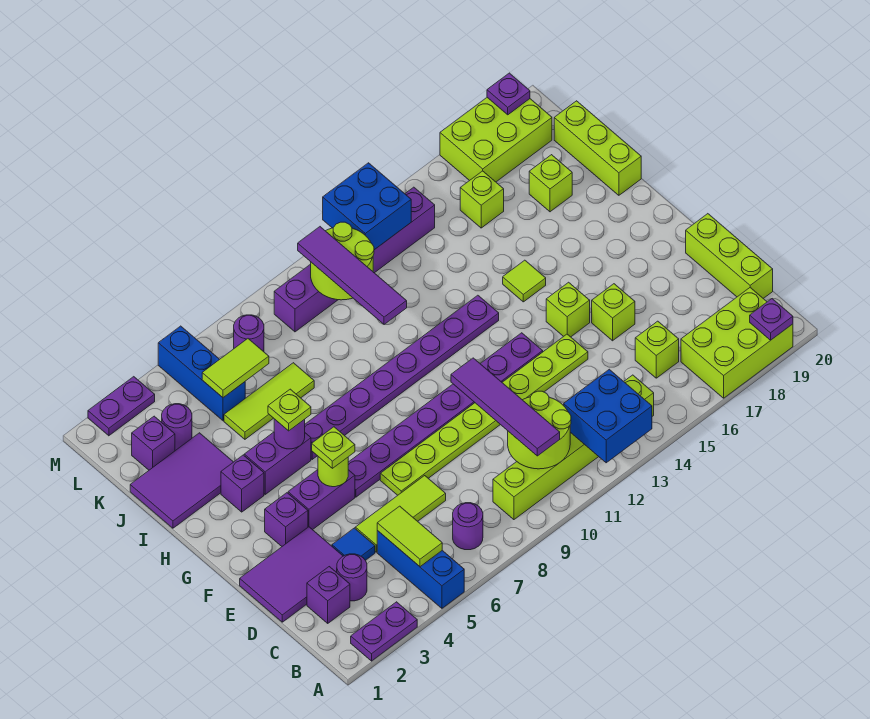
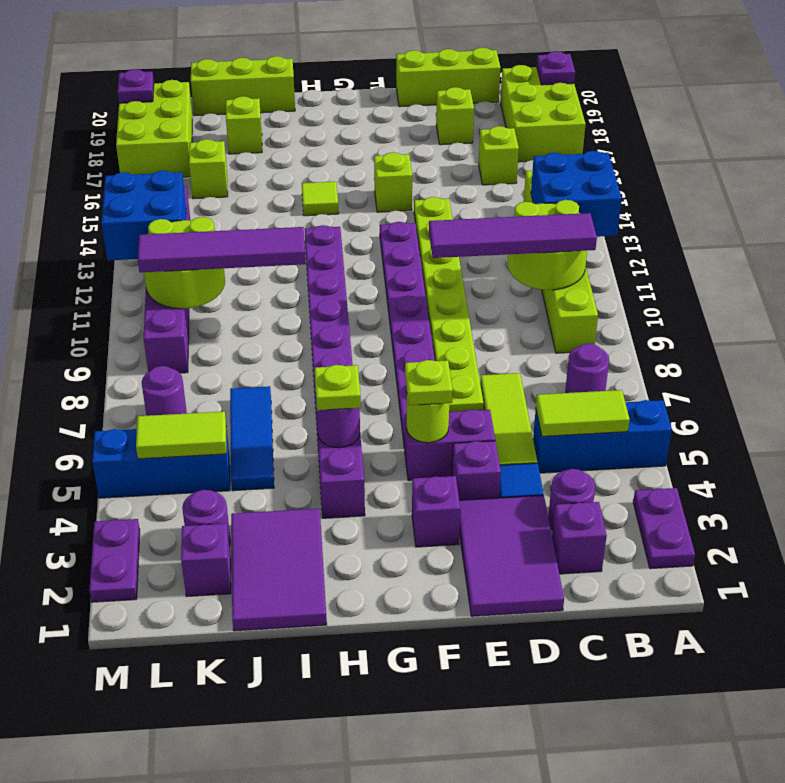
lime brick E16 level 1 -> lime brick D18 level 1
purple brick F4:F5 level 1 -> purple brick E5:F5 level 1
purple brick H3 level 1 -> purple brick E4 level 1
lime tile J5:J7 level 1 -> blue tile J5:J7 level 1
lime tile K5:K6 level 2 -> lime tile K5:L5 level 2

